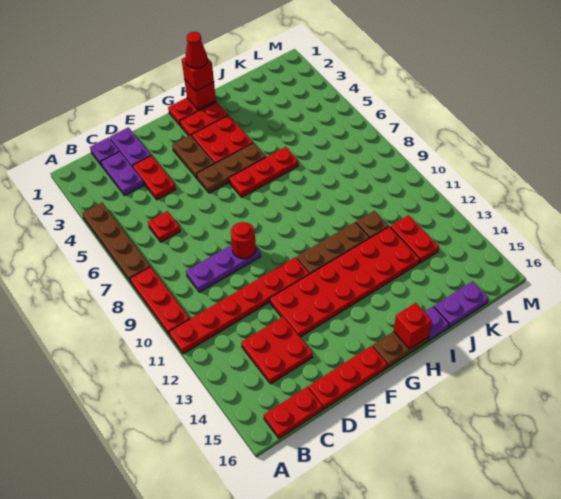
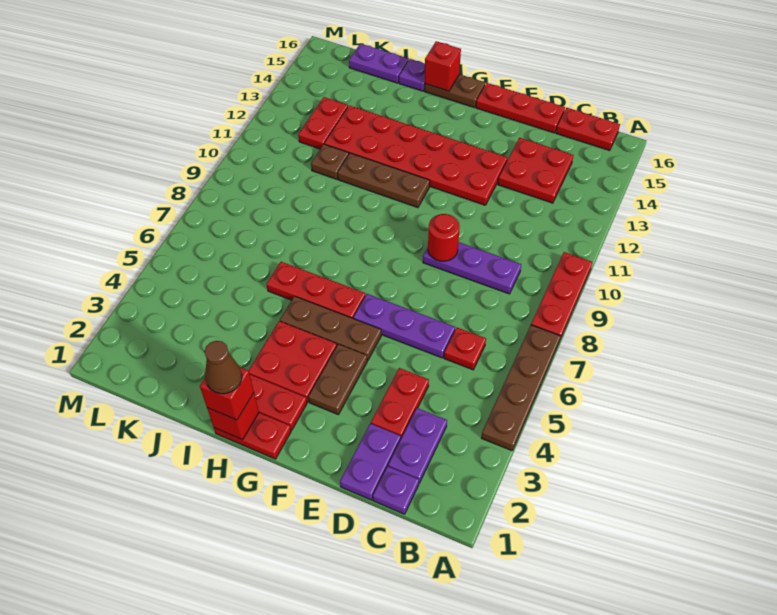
red plate A11:F11 level 1 -> none
none -> purple plate D6:F6 level 1
red cone H1 level 4 -> brown cone H1 level 4

